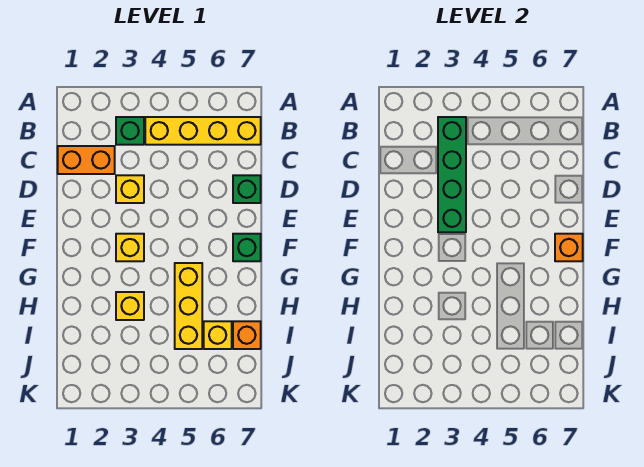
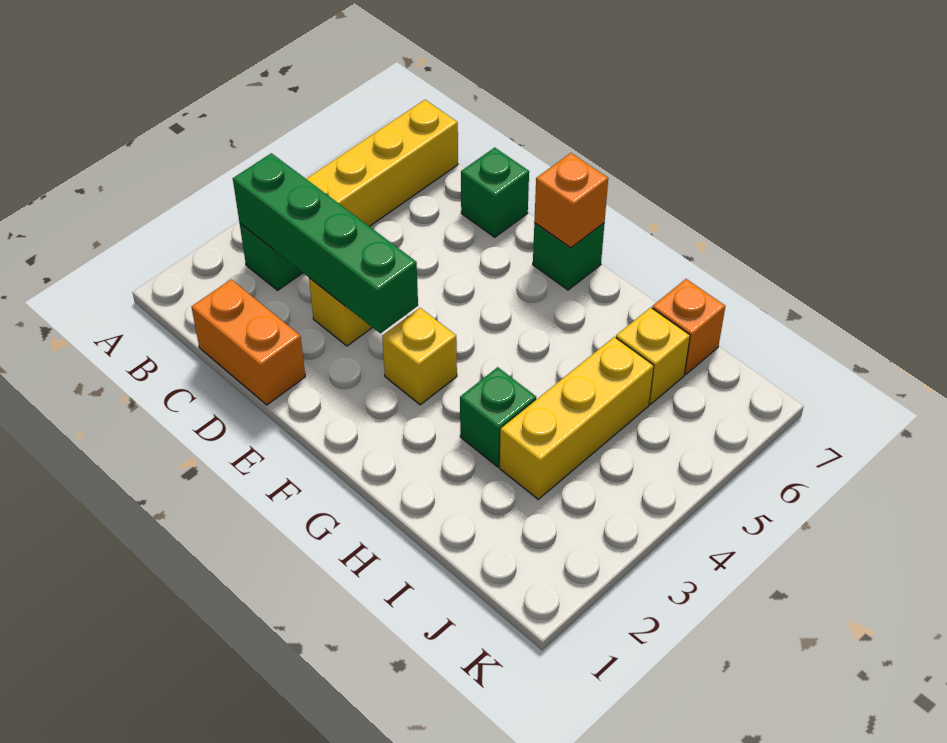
orange brick C1:C2 level 1 -> orange brick C1:D1 level 1
yellow brick G5:I5 level 1 -> yellow brick I3:I5 level 1
yellow brick H3 level 1 -> green brick H3 level 1

